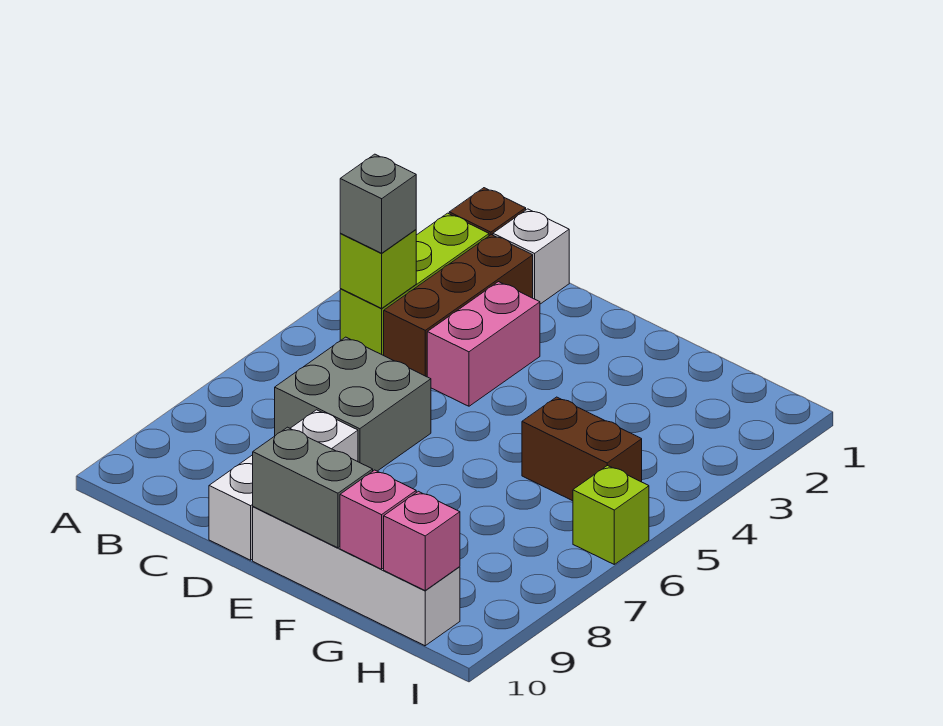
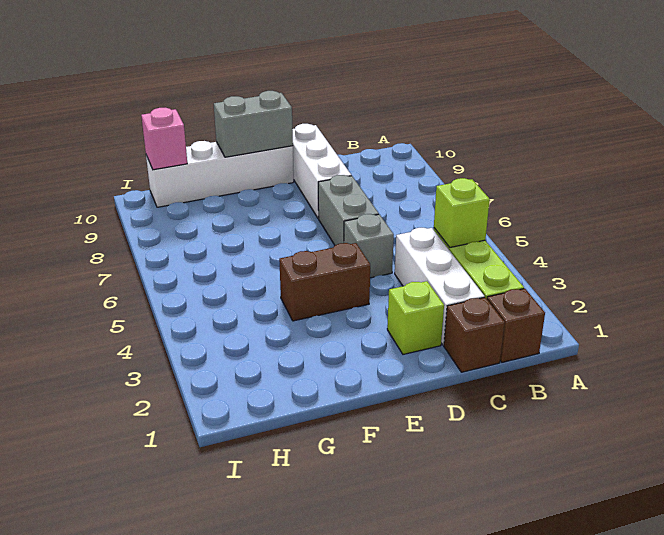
grey brick B4 level 3 -> grey brick D5 level 1
white brick C1 level 1 -> brown brick C1 level 1
brown brick C2:C4 level 1 -> white brick C2:C4 level 1
grey brick C6:D7 level 1 -> grey brick D6:D7 level 1
pink brick D3:D4 level 1 -> none
brown brick G5:H5 level 1 -> brown brick E4:F4 level 1
pink brick G10 level 2 -> none
lime brick I6 level 1 -> lime brick D2 level 1

